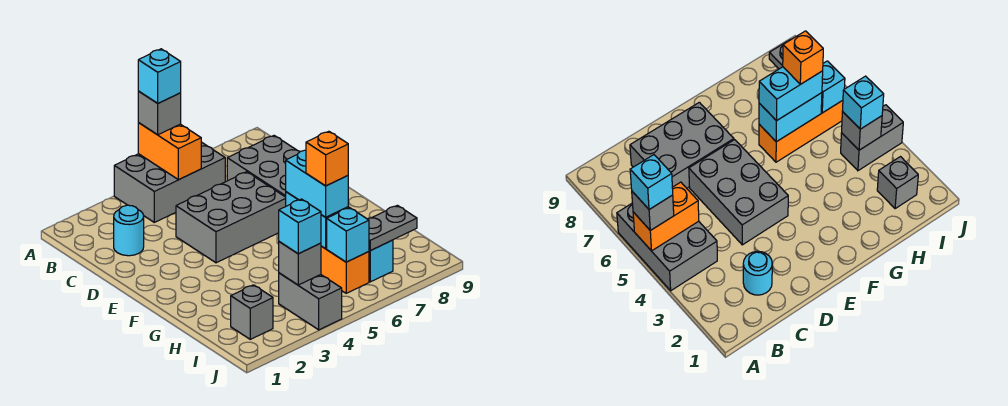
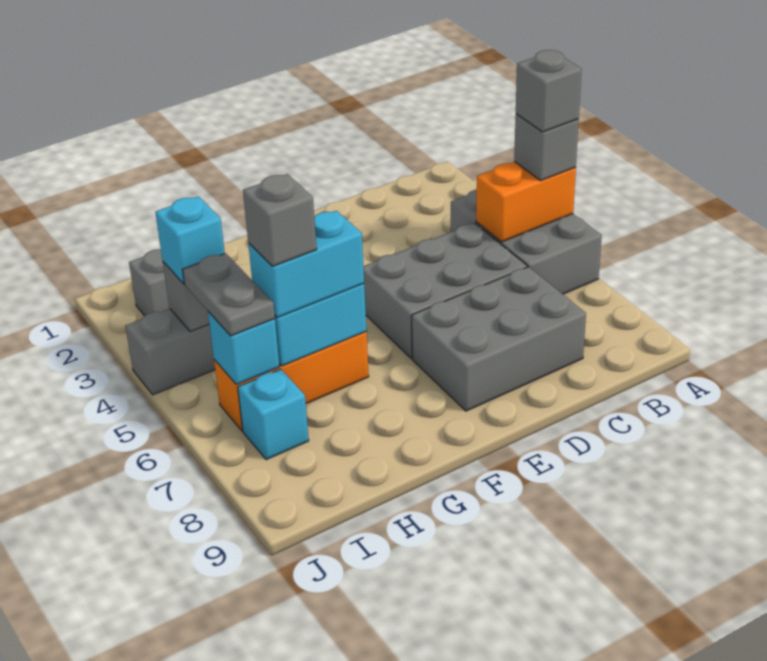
cyan brick A5 level 4 -> grey brick A5 level 4
cyan round brick C2 level 1 -> none
grey brick D4:E6 level 1 -> grey brick C5:E6 level 1
orange brick H6 level 4 -> grey brick H6 level 4
grey plate I7:I8 level 2 -> grey plate I5:I6 level 3

